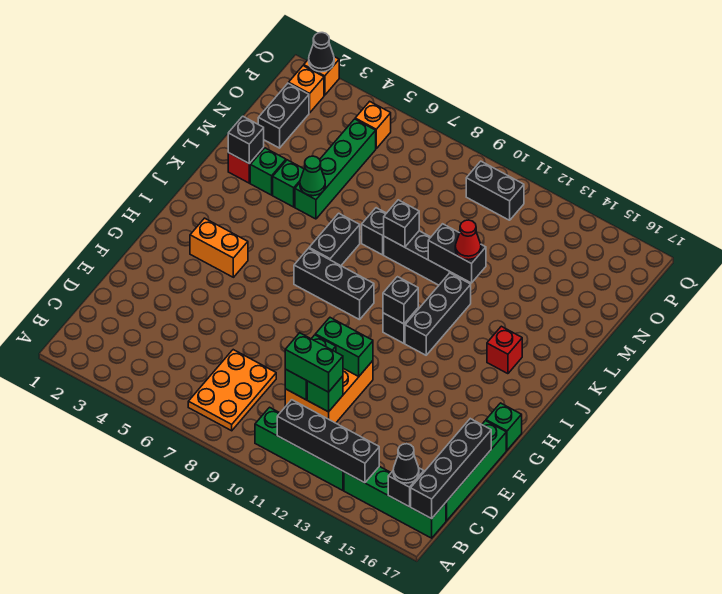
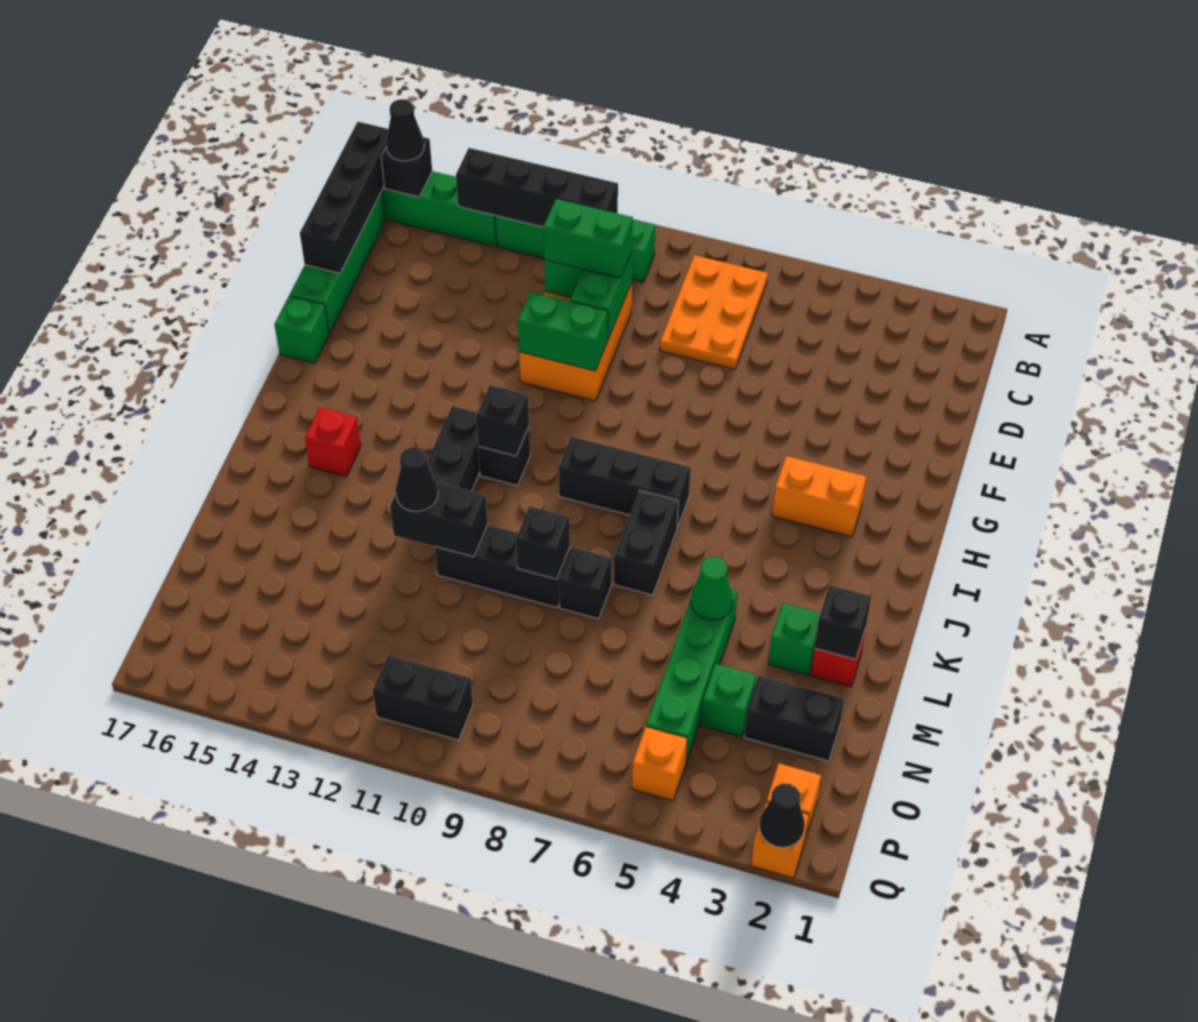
green brick L4 level 1 -> green brick N4 level 1
red cone L12 level 3 -> black cone L12 level 3
black brick N2:O2 level 1 -> black brick N2:N3 level 1

